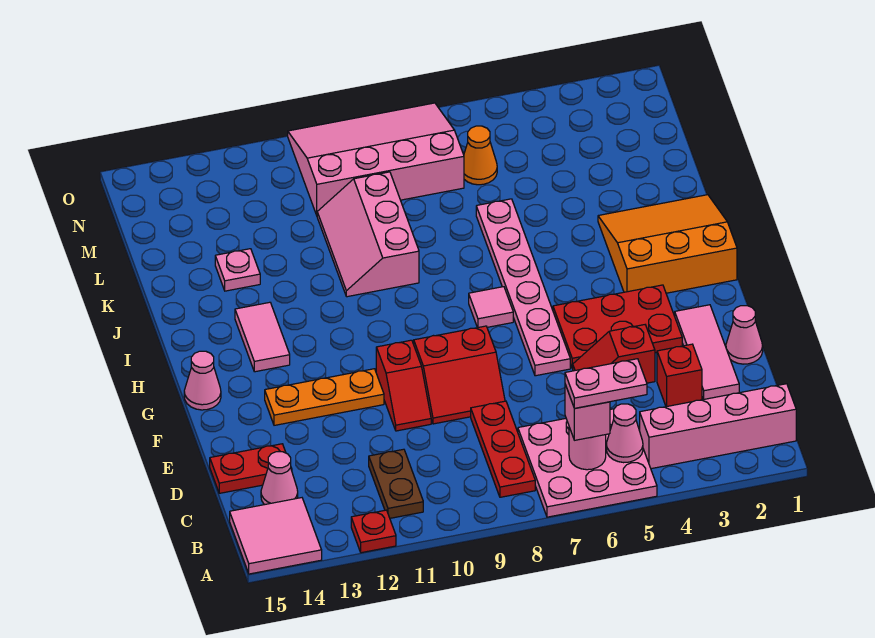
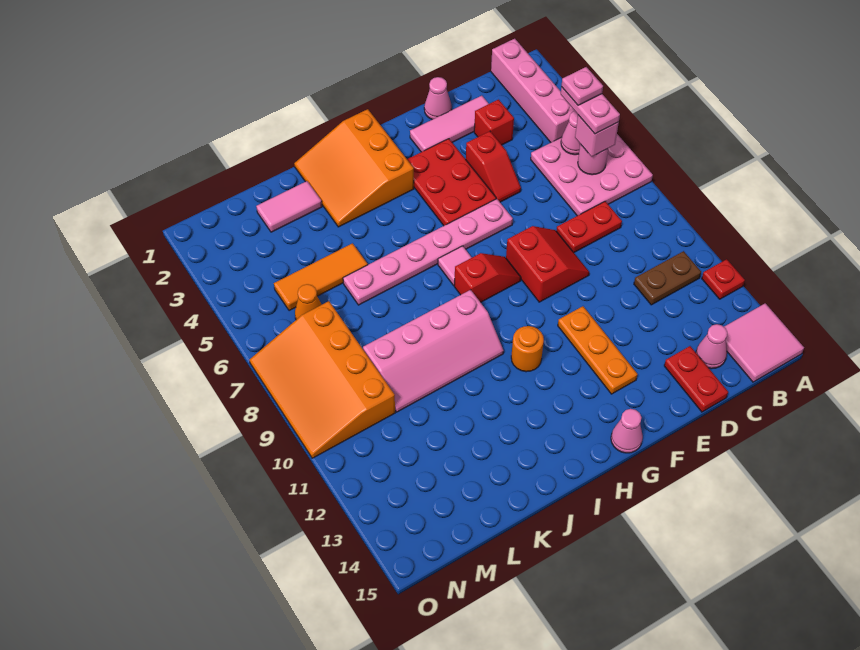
red plate B8:D8 level 1 -> red plate C8:D8 level 1
red slope E10:F10 level 1 top F -> red slope G8:H8 level 1 top H
none -> orange round brick H11 level 1
pink tile H13:I13 level 1 -> pink tile K2:L2 level 1
pink slope J9:L10 level 1 top 9 -> pink slope I9:L10 level 1 top 9
none -> orange tile K5:M5 level 1
pink plate K13 level 1 -> pink plate B5 level 5
pink slope M7:O10 level 1 top M -> orange slope M7:O10 level 1 top M

